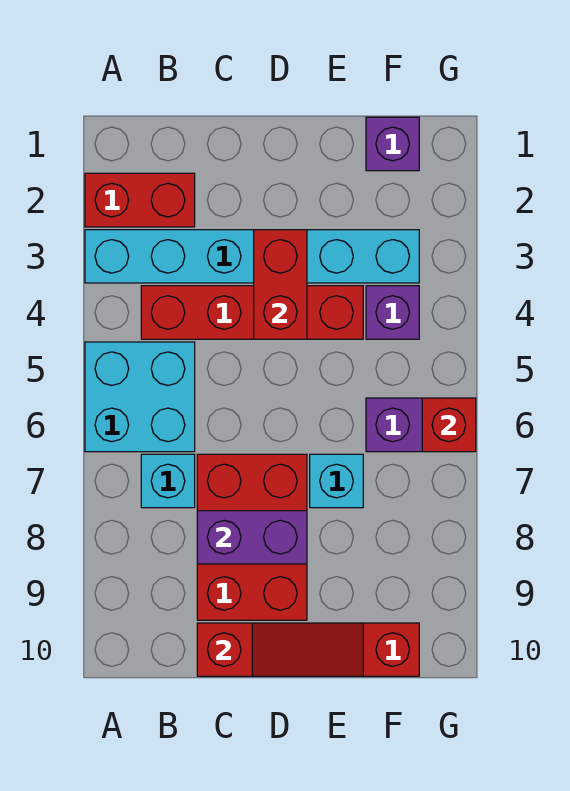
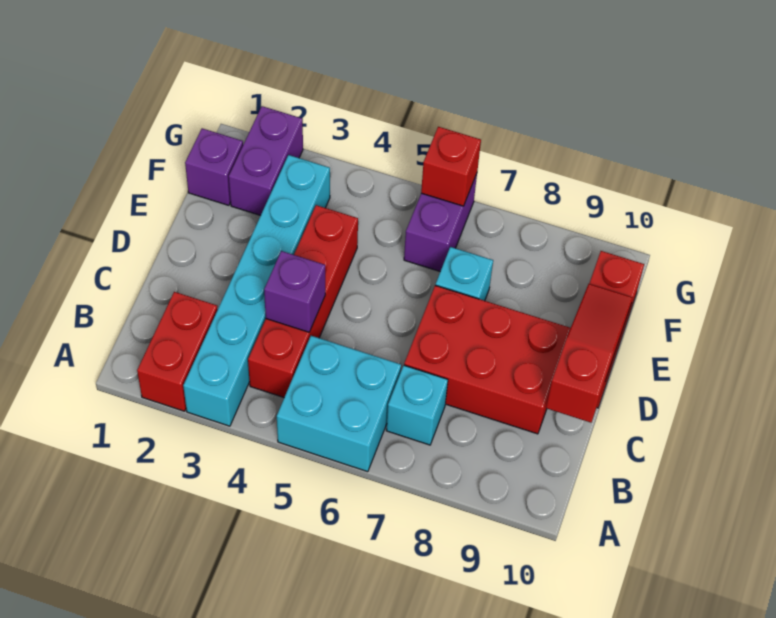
purple brick C8:D8 level 2 -> purple brick F2:G2 level 1
red brick D3:D4 level 2 -> none
purple brick F4 level 1 -> purple brick C4 level 2

